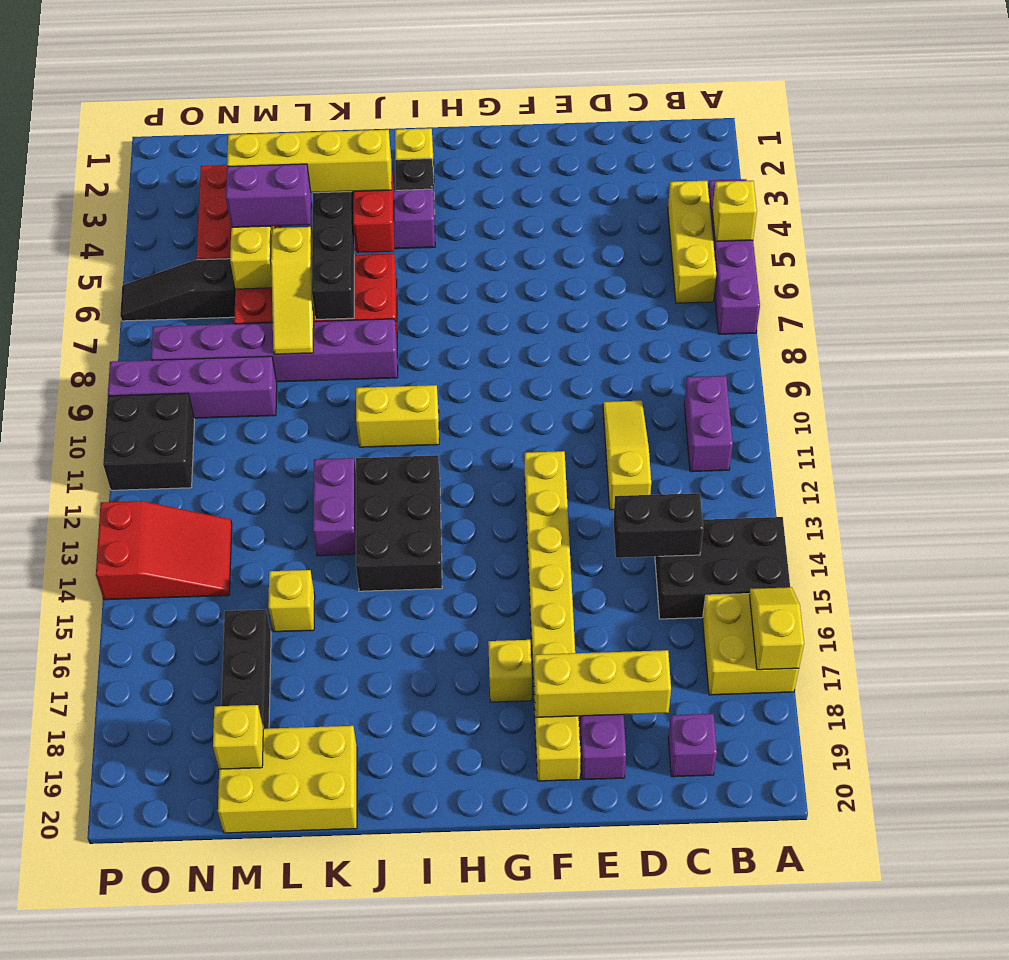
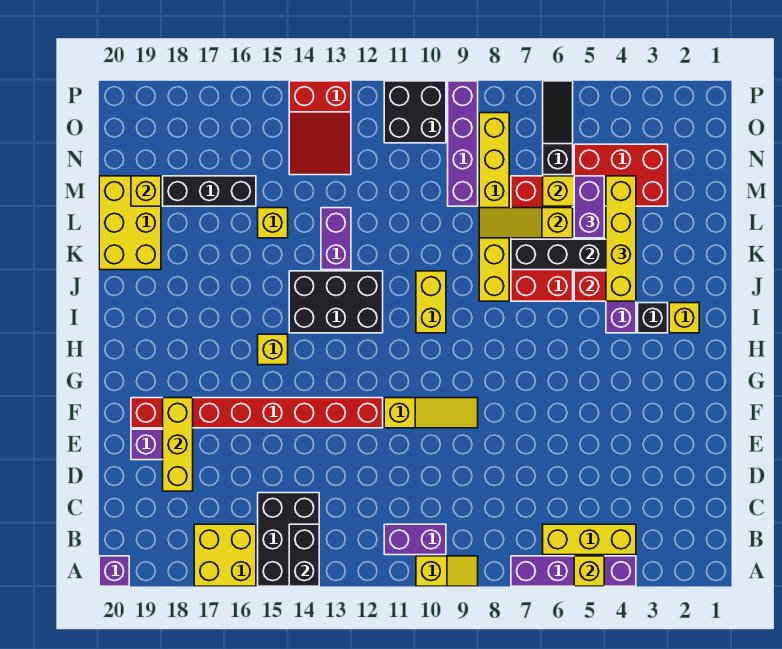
yellow slope A16:A17 level 2 top 17 -> yellow slope A9:A10 level 1 top 10
black brick C14:D14 level 2 -> black brick A14:B14 level 2
purple brick C19 level 1 -> purple brick A20 level 1
yellow slope D10:D12 level 1 top 12 -> yellow slope F9:F11 level 1 top 11
yellow brick F12:F19 level 1 -> red brick F12:F19 level 1
yellow brick G17 level 1 -> yellow brick H15 level 1
purple brick J8:O8 level 1 -> yellow brick J8:O8 level 1
purple brick K12:K13 level 1 -> purple brick K13:L13 level 1

